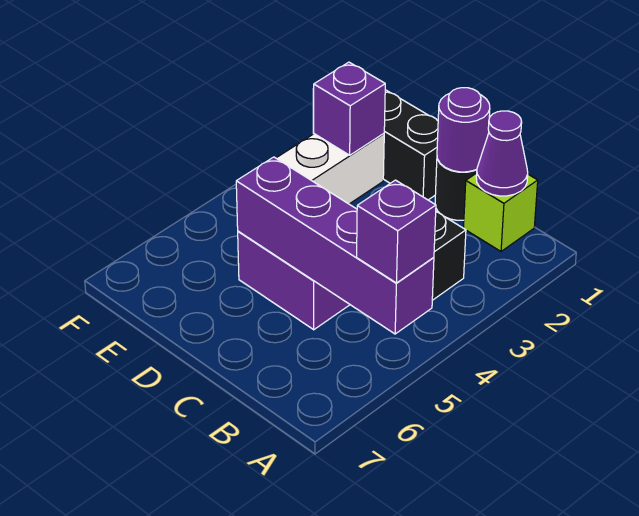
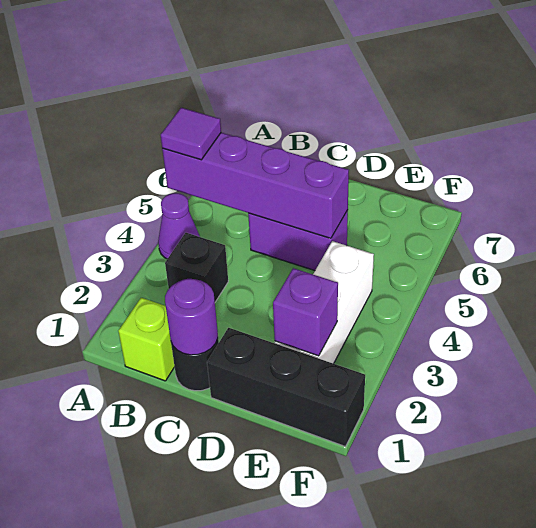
purple brick A5 level 3 -> purple tile A5 level 3
purple cone B1 level 2 -> purple cone A4 level 1

